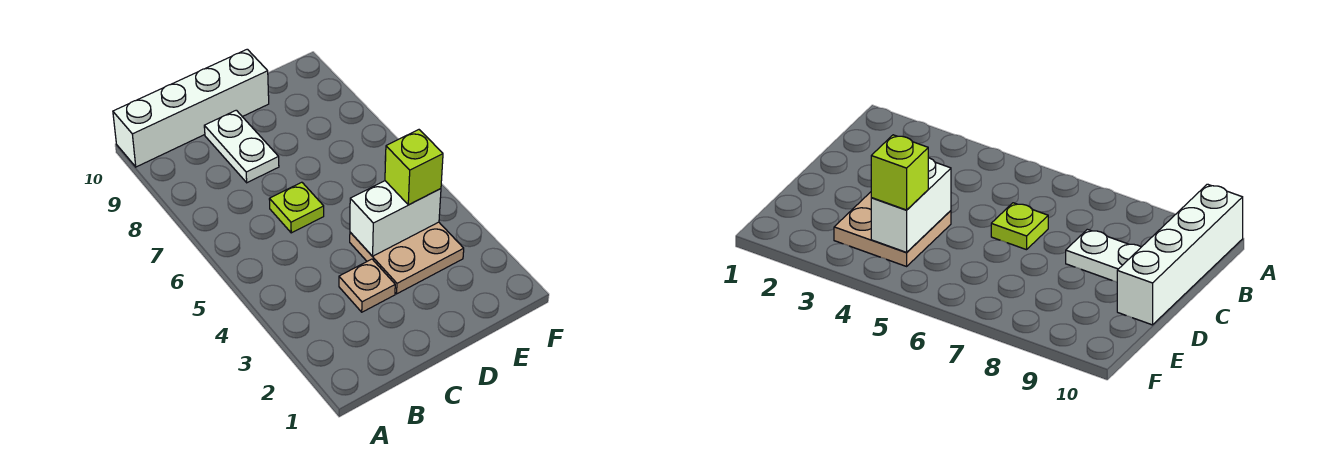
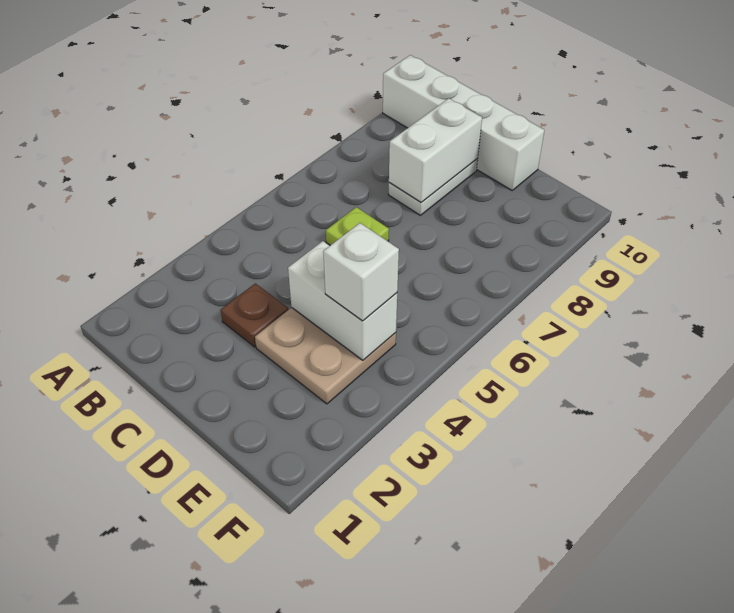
tan plate C3 level 1 -> brown plate C3 level 1
none -> white brick C8:C9 level 2
lime brick E4 level 3 -> white brick E4 level 3

